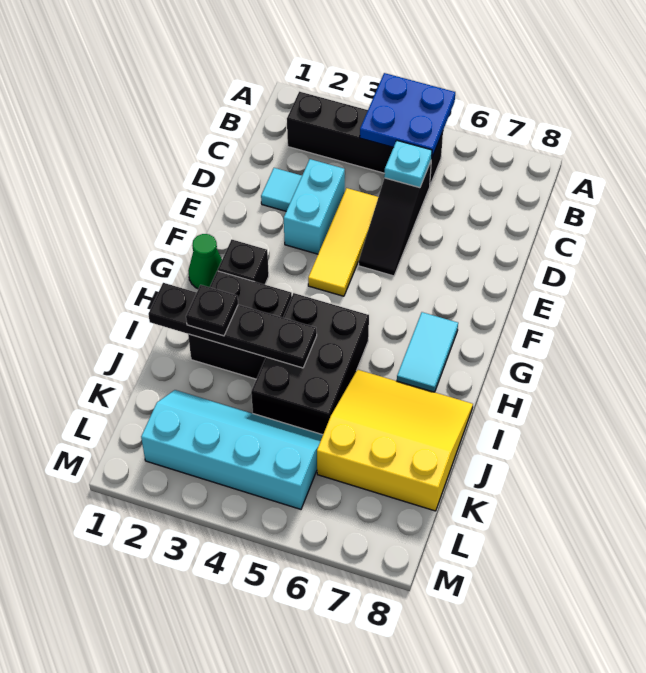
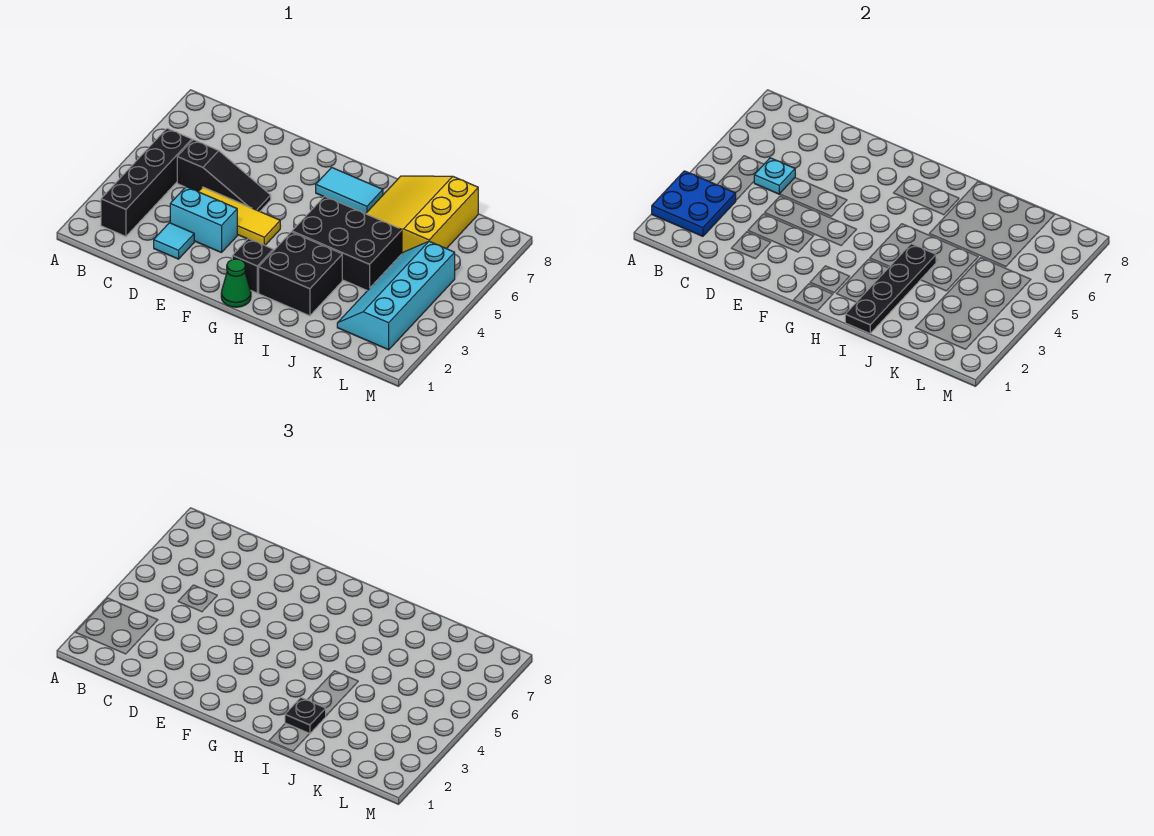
blue plate A4:B5 level 2 -> blue plate A2:B3 level 2

